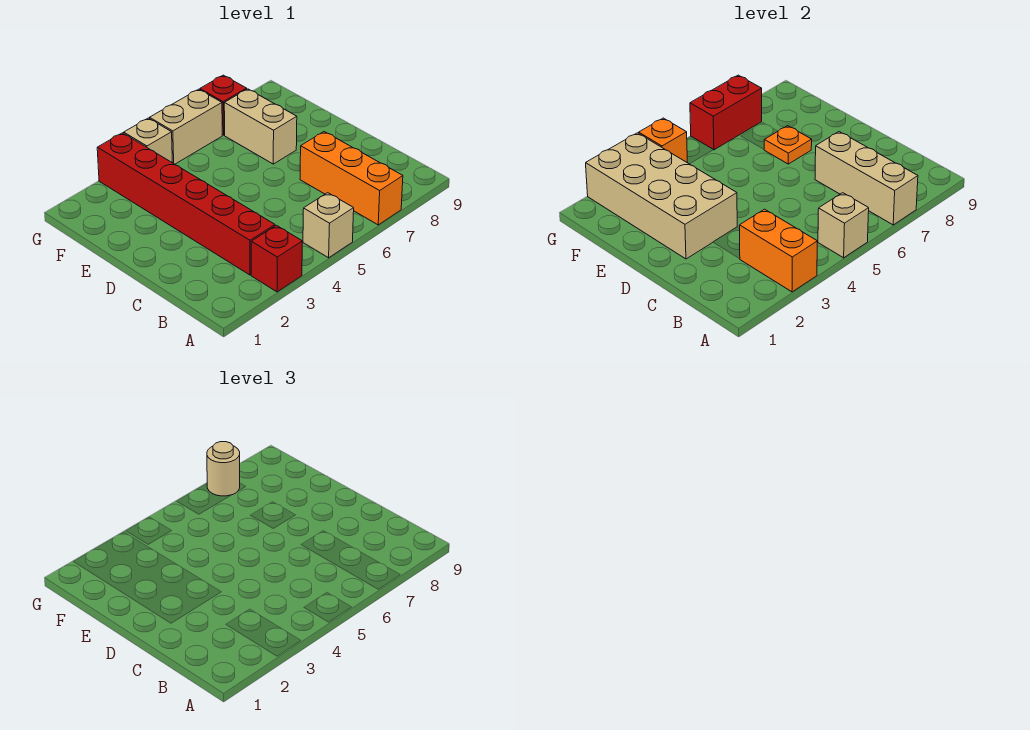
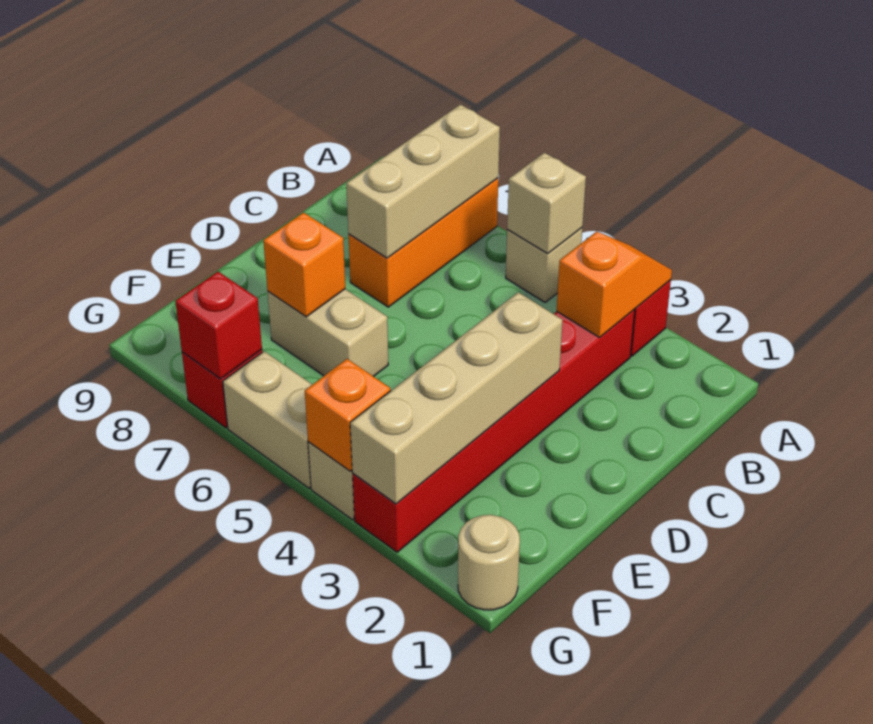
orange brick A3:B3 level 2 -> orange slope A3:B3 level 2 top B
tan brick D2:G3 level 2 -> tan brick D3:G3 level 2
tan brick E7:F7 level 1 -> tan brick E6:E7 level 1
orange plate E7 level 2 -> orange brick E7 level 2
red brick G6:G7 level 2 -> red brick G7 level 2
tan round brick G7 level 3 -> tan round brick G1 level 1

